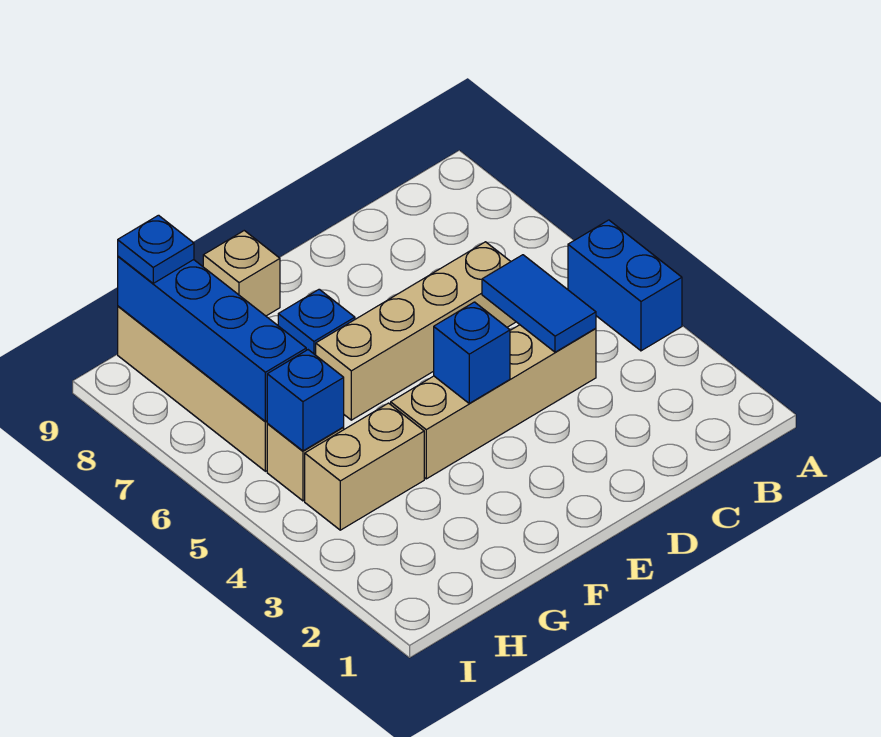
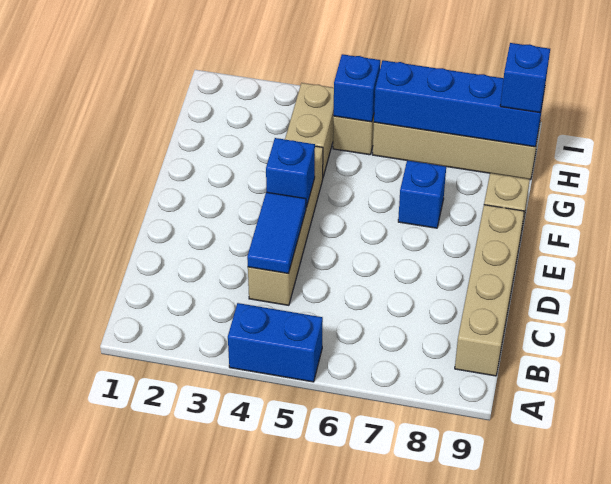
blue tile C4:C5 level 2 -> blue tile C4:D4 level 2
tan brick C6:F6 level 1 -> tan brick B9:E9 level 1
blue plate H9 level 3 -> blue brick H9 level 3

